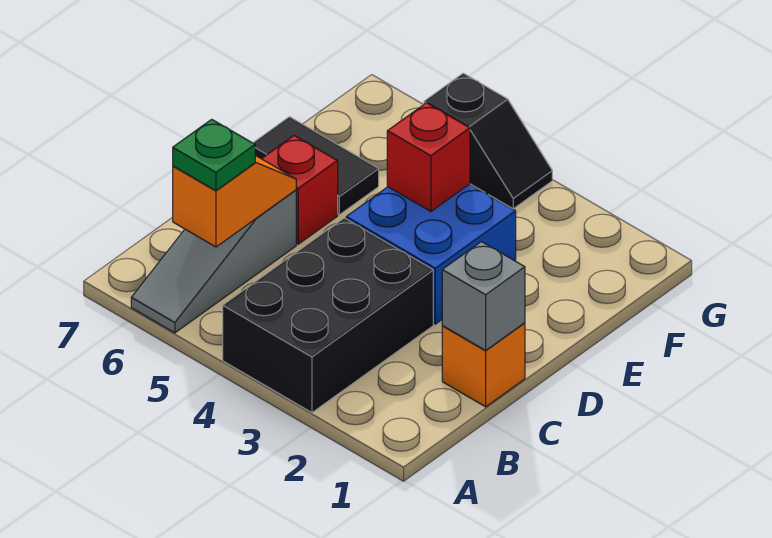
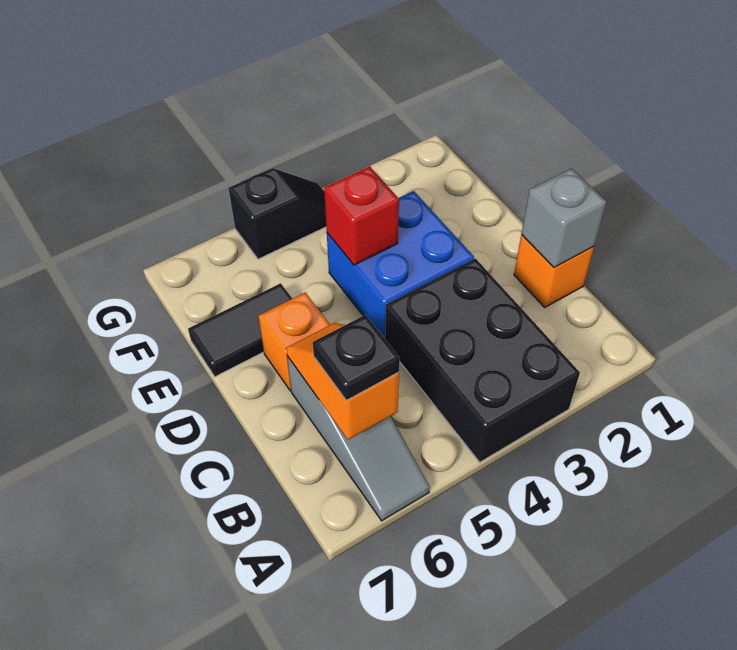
green plate B6 level 3 -> black plate B6 level 3
red brick D6 level 1 -> orange brick D6 level 1

